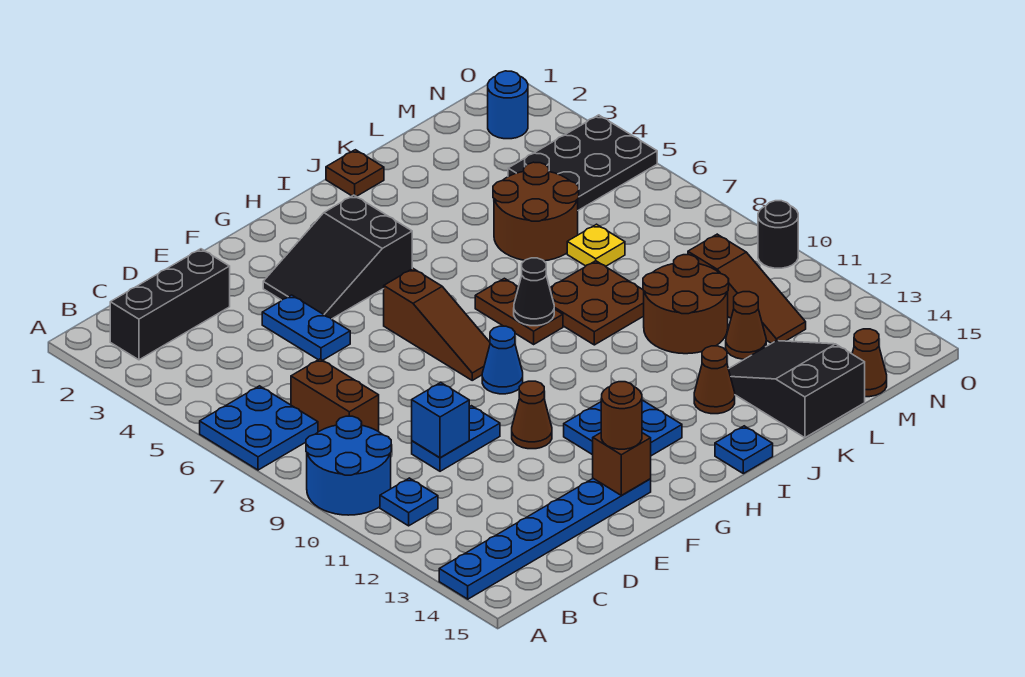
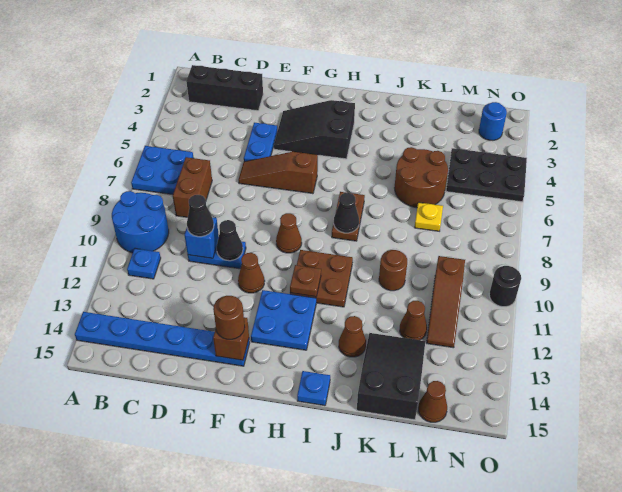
none -> black cone D10 level 3
none -> black cone E10 level 2
brown slope G6:G8 level 1 top 6 -> brown slope E6:G6 level 1 top G
blue cone G9 level 1 -> brown cone G9 level 1
brown plate J1 level 1 -> brown plate H11 level 2
brown plate J8:K9 level 1 -> brown plate H10:I11 level 1
brown round brick K10:L11 level 1 -> brown round brick K10 level 1

